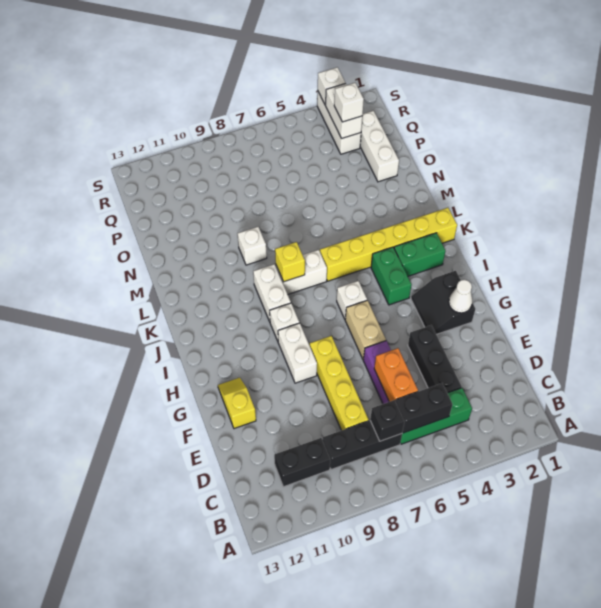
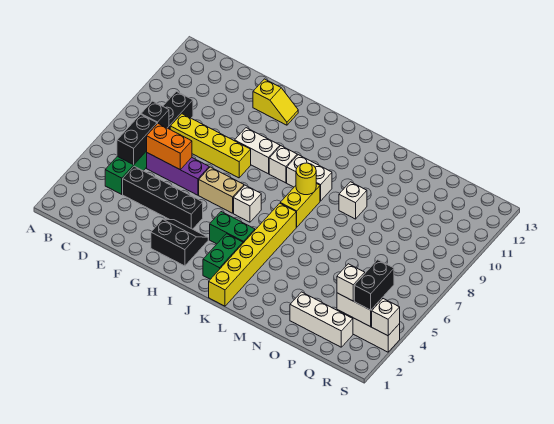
black brick C10:C11 level 1 -> black brick R3:R4 level 3
black brick D4:F4 level 1 -> black brick D4:G4 level 1
white cone G2 level 2 -> none
white brick K7:K8 level 1 -> yellow brick K7:K8 level 1
yellow brick K8 level 2 -> yellow round brick K8 level 2

